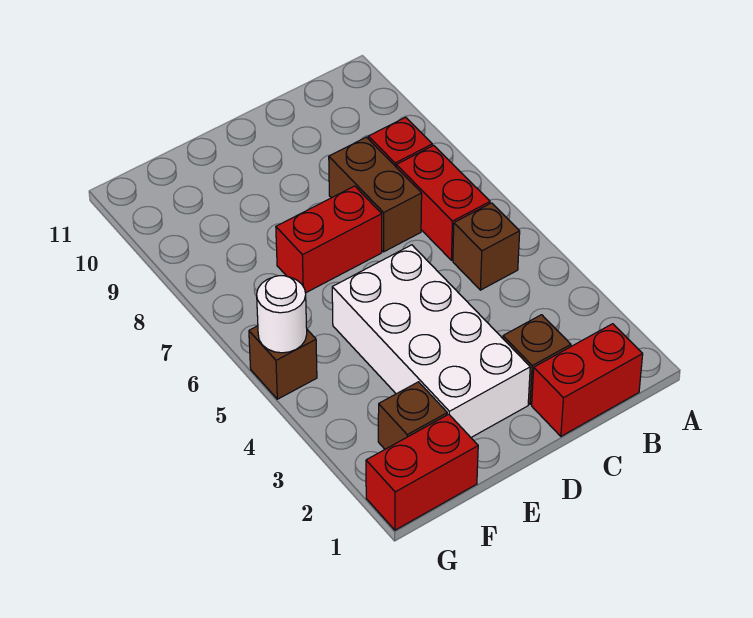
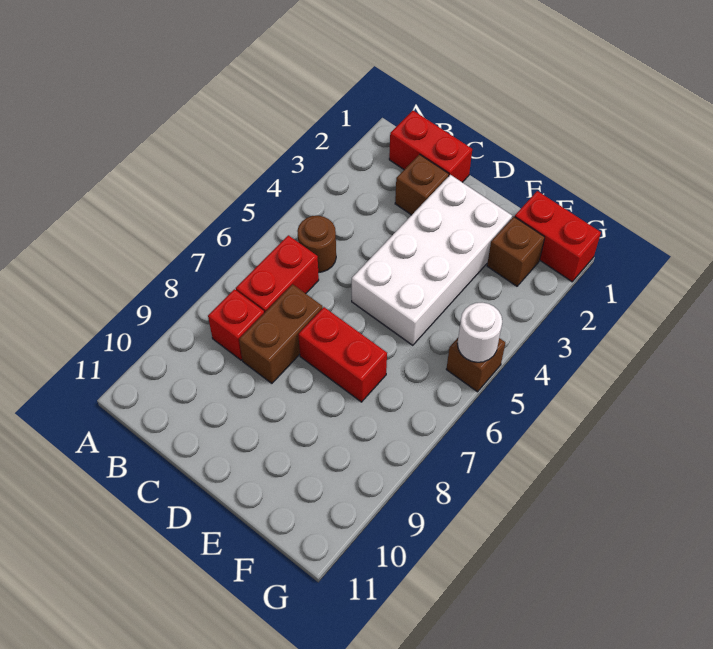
brown brick B5 level 1 -> brown round brick B5 level 1

